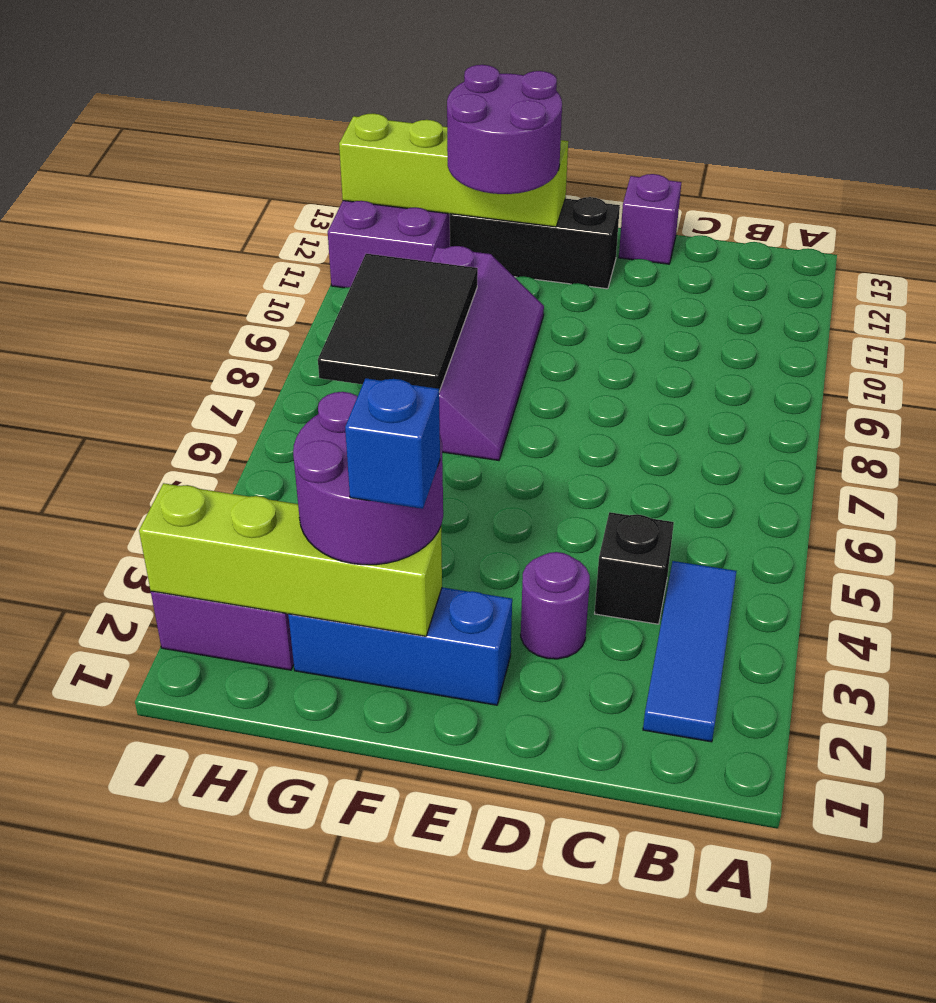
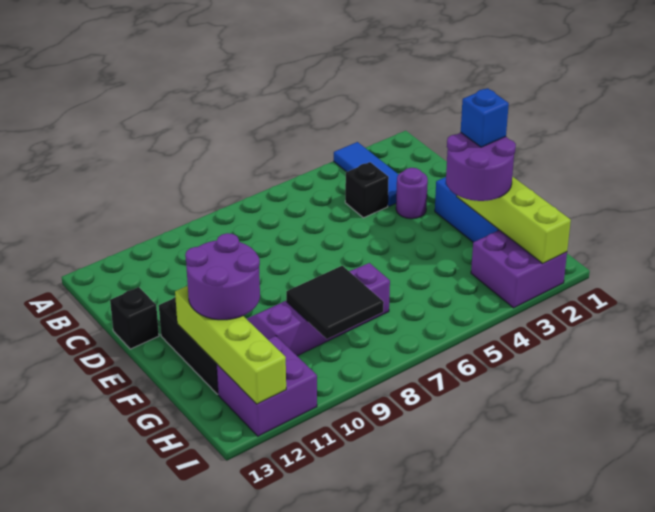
blue tile B2:B4 level 1 -> blue tile A3:C3 level 1
purple brick D13 level 1 -> black brick D13 level 1
black tile G7:H9 level 2 -> black tile G8:H9 level 2

